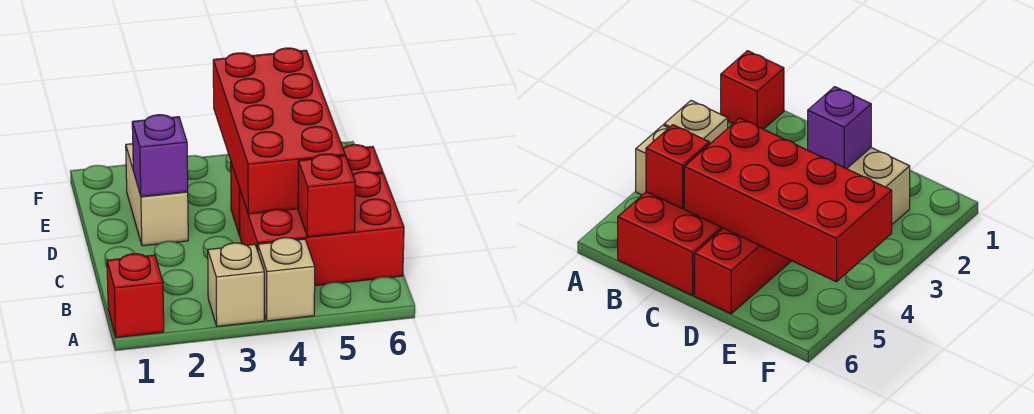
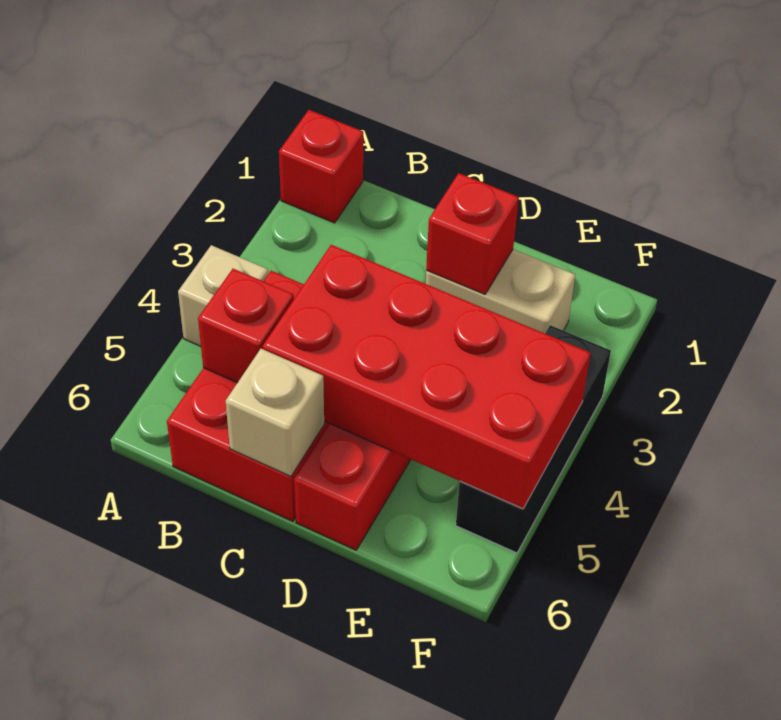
tan brick A3 level 1 -> tan brick C6 level 2
purple brick D2 level 2 -> red brick D2 level 2
none -> black brick F3:F5 level 1

